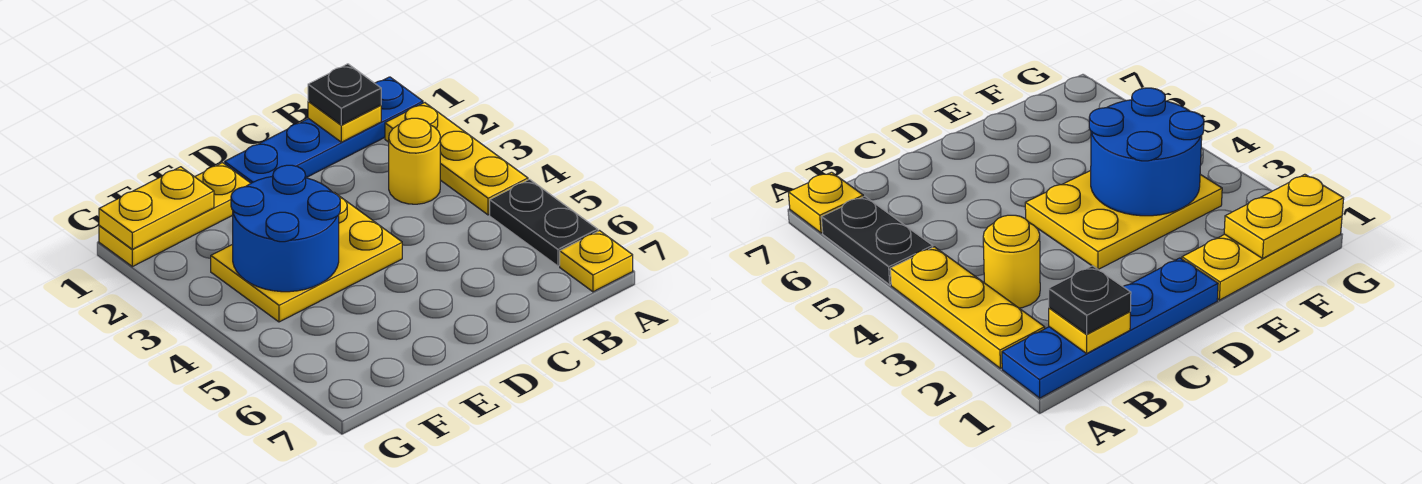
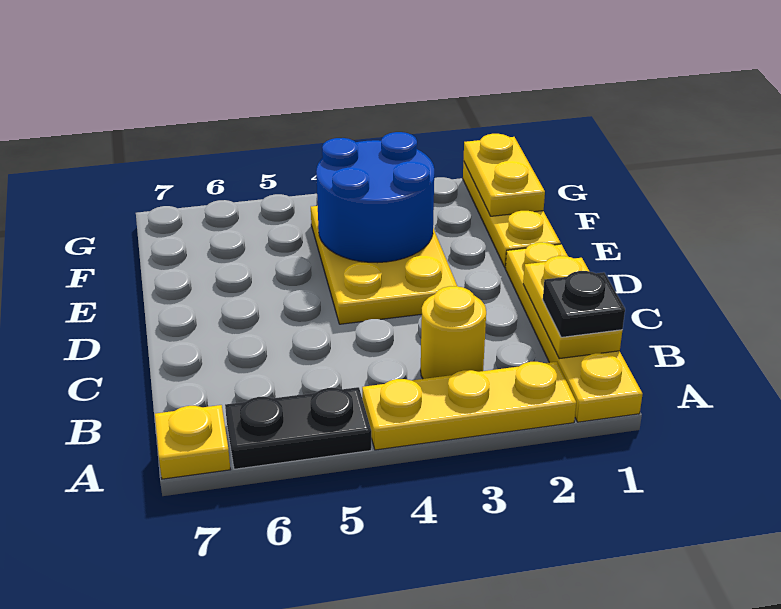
blue plate A1:D1 level 1 -> yellow plate A1:D1 level 1
yellow plate B1 level 2 -> yellow plate B1:C1 level 2

